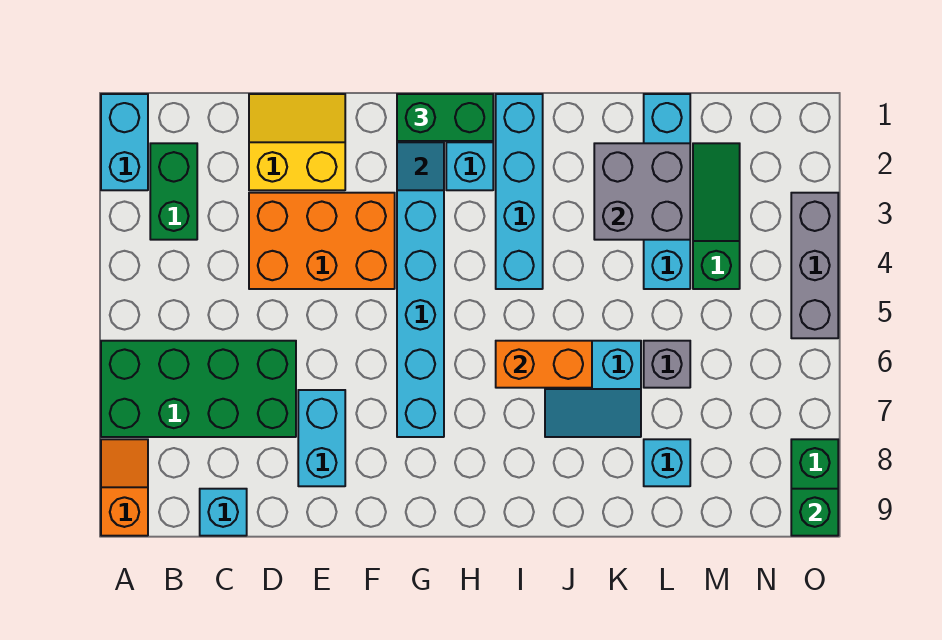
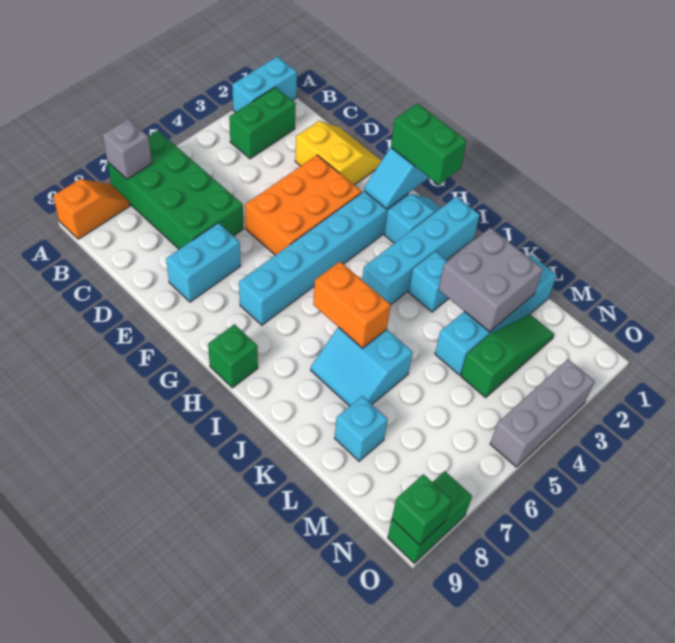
cyan brick C9 level 1 -> cyan brick J3 level 1
orange brick D3:F4 level 1 -> orange brick E3:F5 level 1
none -> green brick H9 level 1
grey brick L6 level 1 -> grey brick A7 level 2

